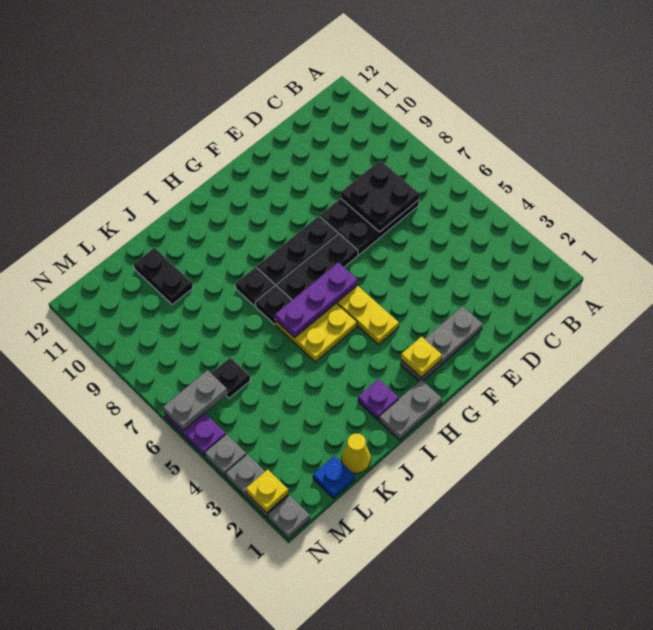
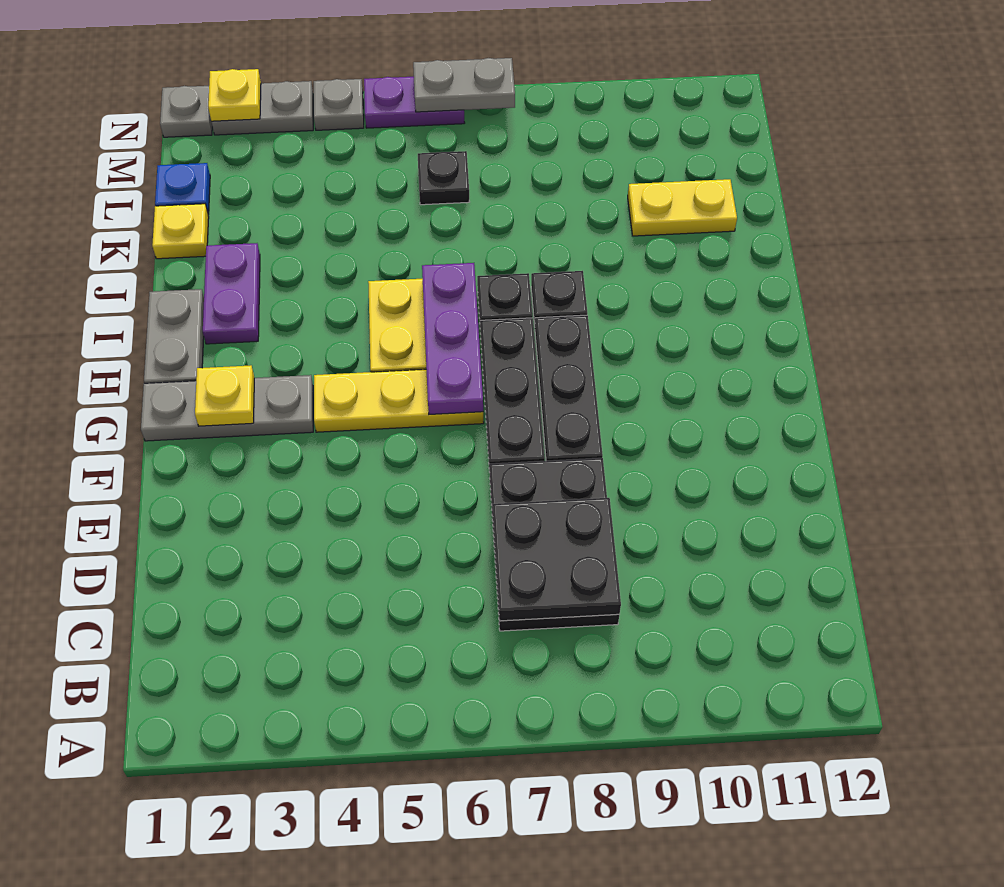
grey plate E2:G2 level 1 -> grey plate G1:G3 level 1
purple plate I2 level 1 -> purple plate I2:J2 level 1
yellow cone K1 level 1 -> yellow plate K1 level 1
black plate K10:K11 level 1 -> yellow plate K10:K11 level 1
grey plate M6:N6 level 2 -> grey plate N6:N7 level 2

